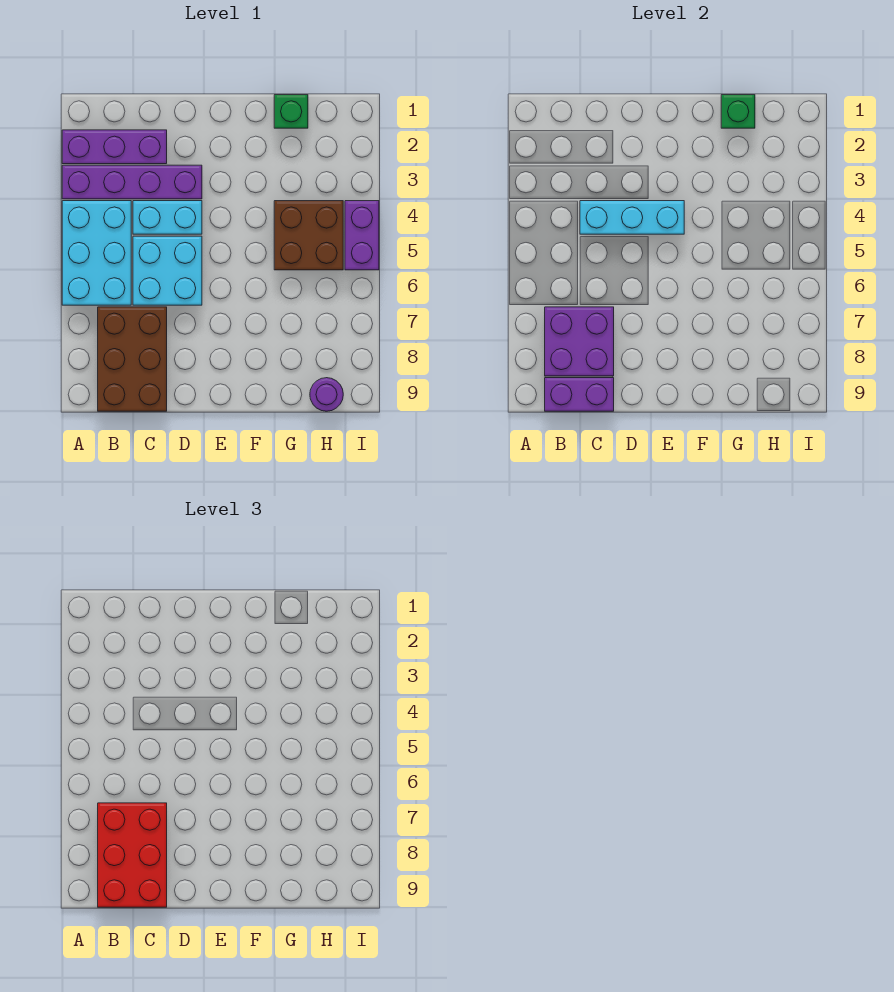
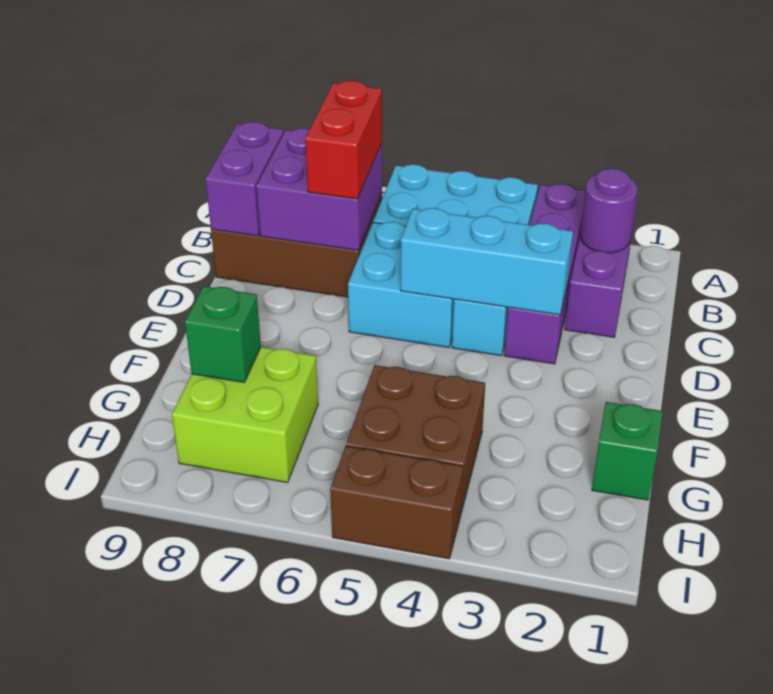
red brick B7:C9 level 3 -> red brick B7:C7 level 3
cyan brick C4:E4 level 2 -> cyan brick D3:D5 level 2
green brick G1 level 2 -> green brick G8 level 2
none -> lime brick G7:H8 level 1
purple round brick H9 level 1 -> purple round brick B2 level 2
purple brick I4:I5 level 1 -> brown brick I4:I5 level 1

